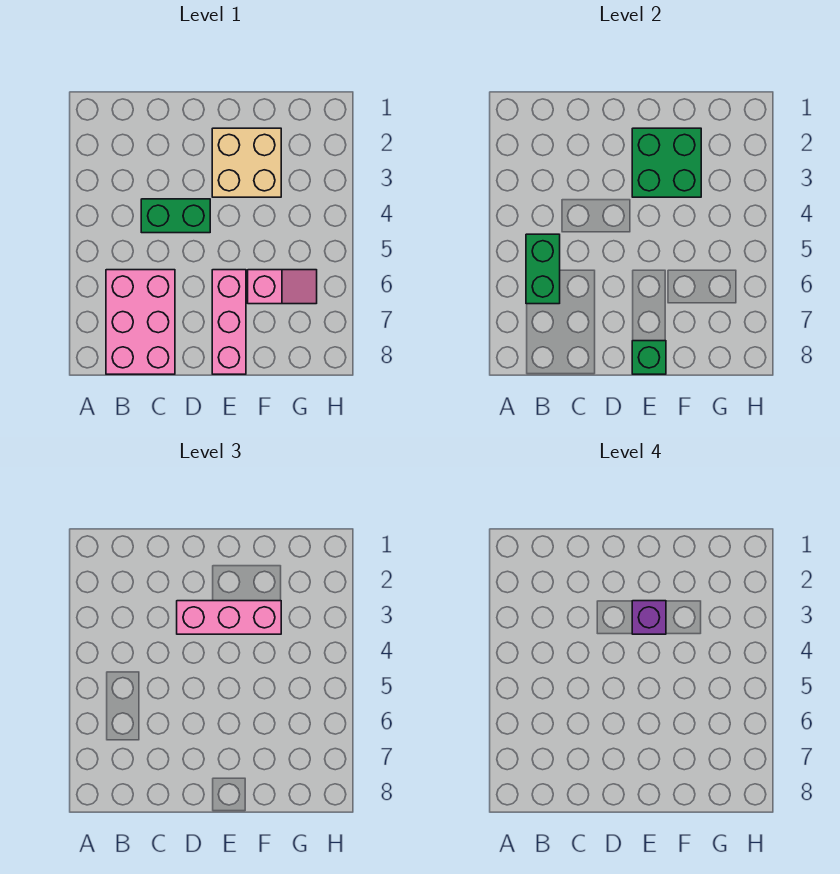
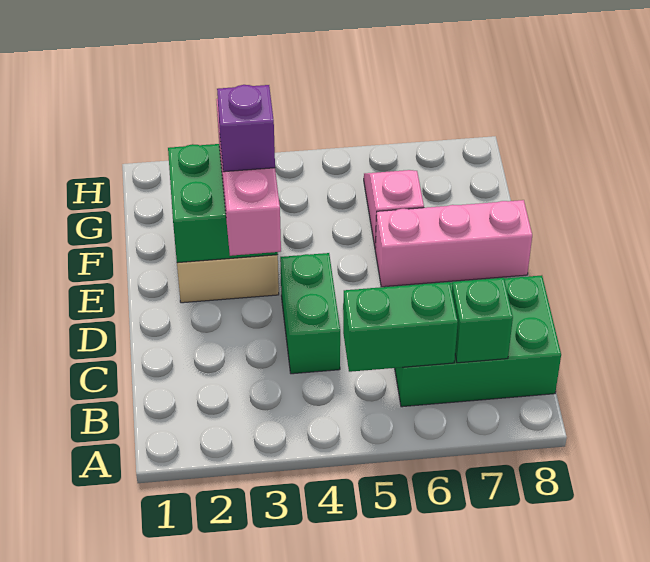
pink brick B6:C8 level 1 -> green brick B6:C8 level 1
green brick E8 level 2 -> green brick B7 level 2

